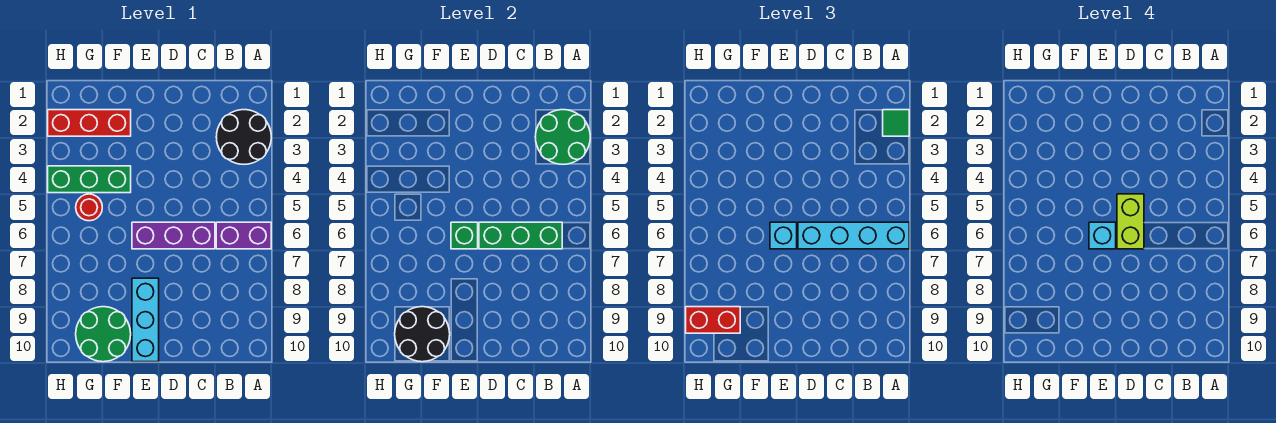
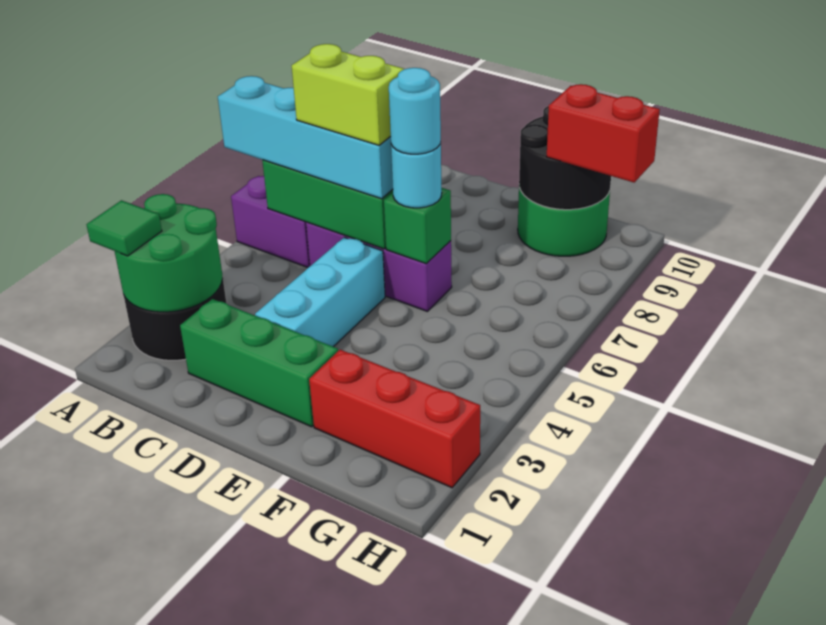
lime brick D5:D6 level 4 -> lime brick C6:D6 level 4
cyan brick E6 level 3 -> cyan round brick E6 level 3
cyan brick E6 level 4 -> cyan round brick E6 level 4
cyan brick E8:E10 level 1 -> cyan brick D3:D5 level 1
green brick F4:H4 level 1 -> green brick C2:E2 level 1
red round brick G5 level 1 -> none

